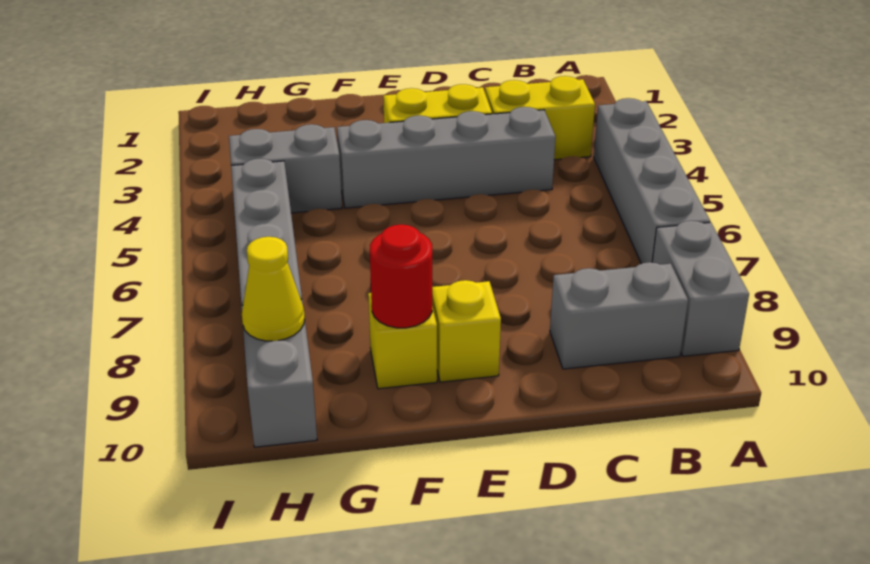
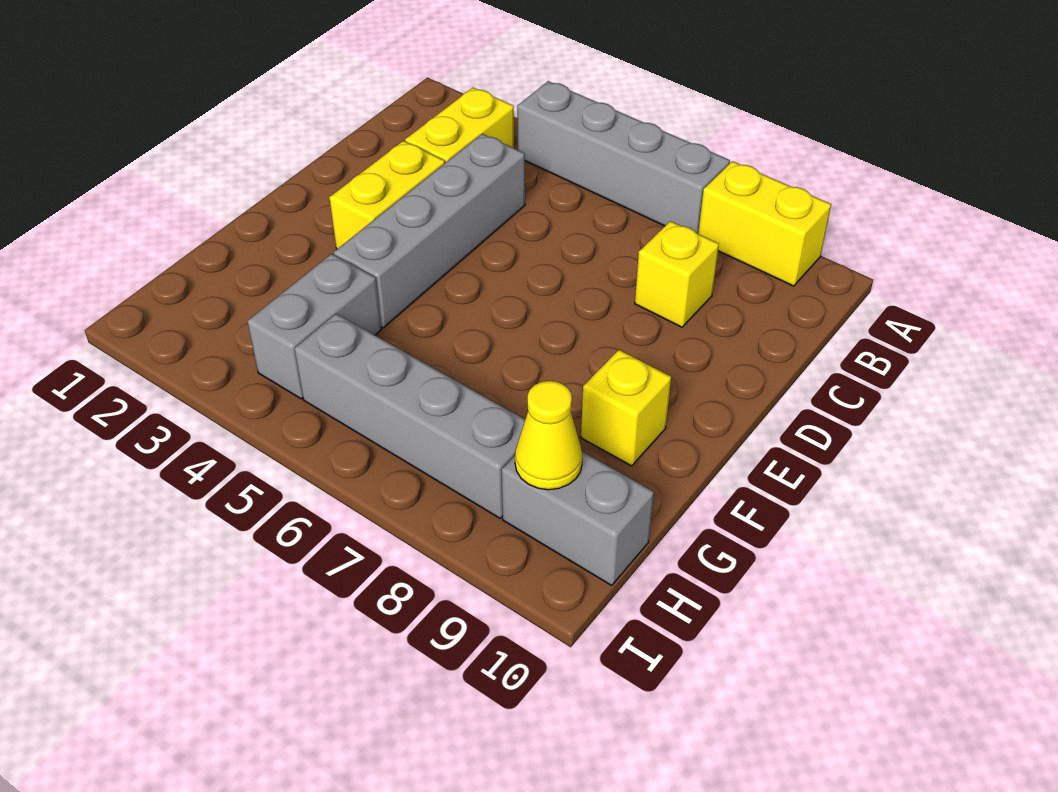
grey brick A8:A9 level 1 -> yellow brick A8:A9 level 1
grey brick B9:C9 level 1 -> none
yellow brick E9 level 1 -> yellow brick C8 level 1
red round brick F9 level 2 -> none

